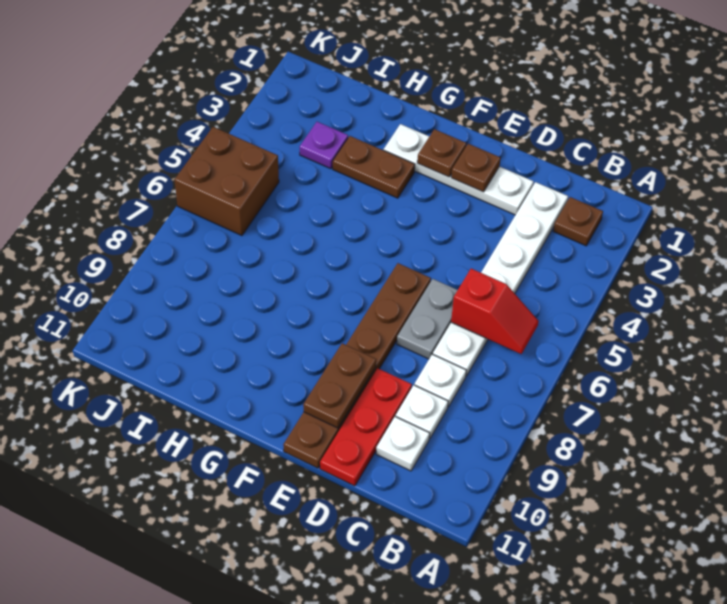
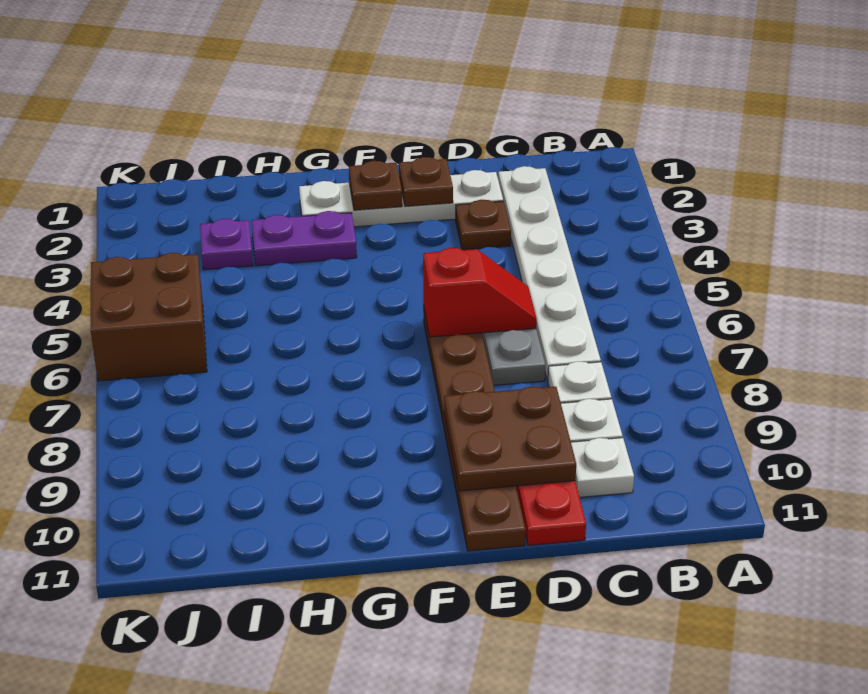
brown plate B2 level 1 -> brown plate D3 level 1
red slope B6:C6 level 2 top C -> red slope D6:E6 level 2 top E
brown plate E9:E10 level 2 -> brown plate D9:E10 level 2
brown plate G3:H3 level 1 -> purple plate G3:H3 level 1

